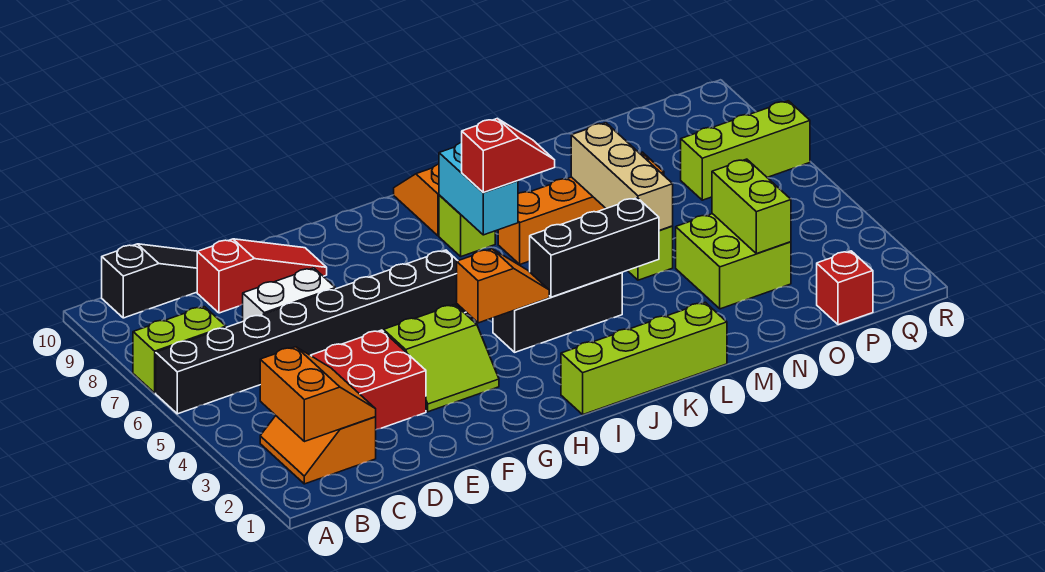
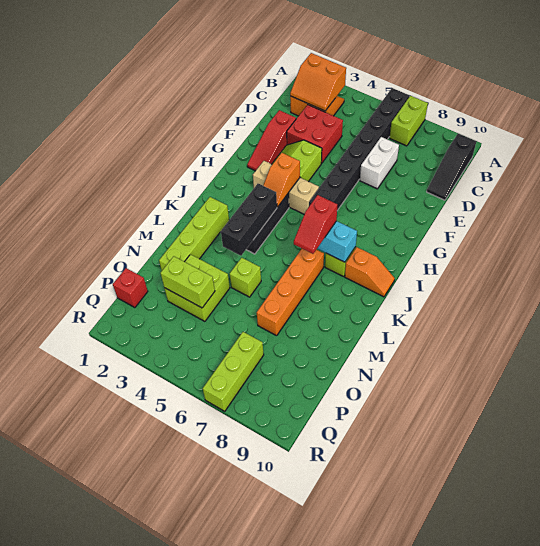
red slope D9:F9 level 1 top D -> red slope E2:G2 level 1 top E
lime brick I1:L1 level 1 -> lime brick K2:N2 level 1
tan brick M5:M7 level 2 -> tan brick H3:H5 level 1

